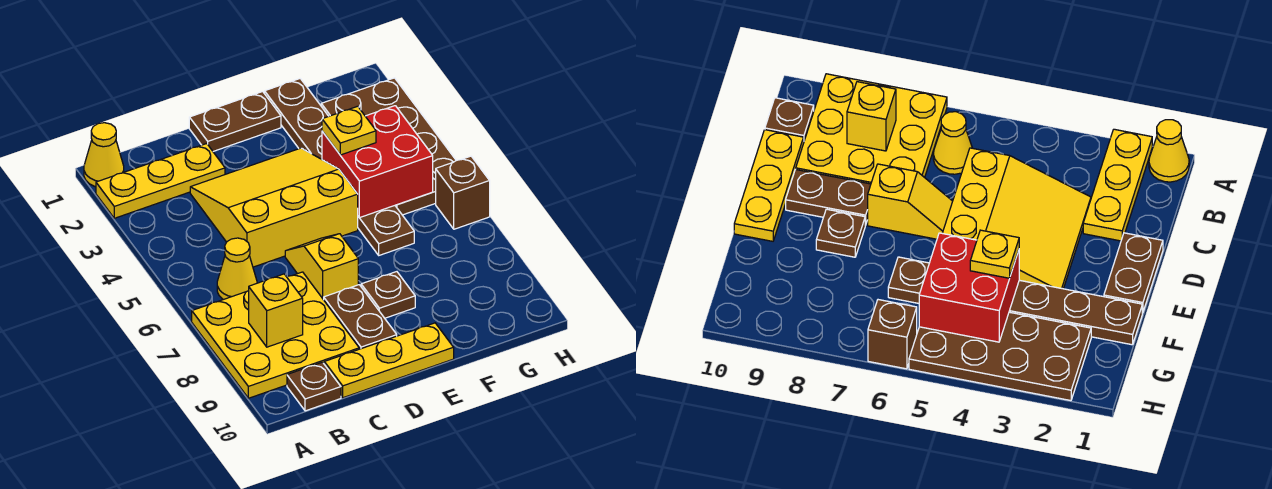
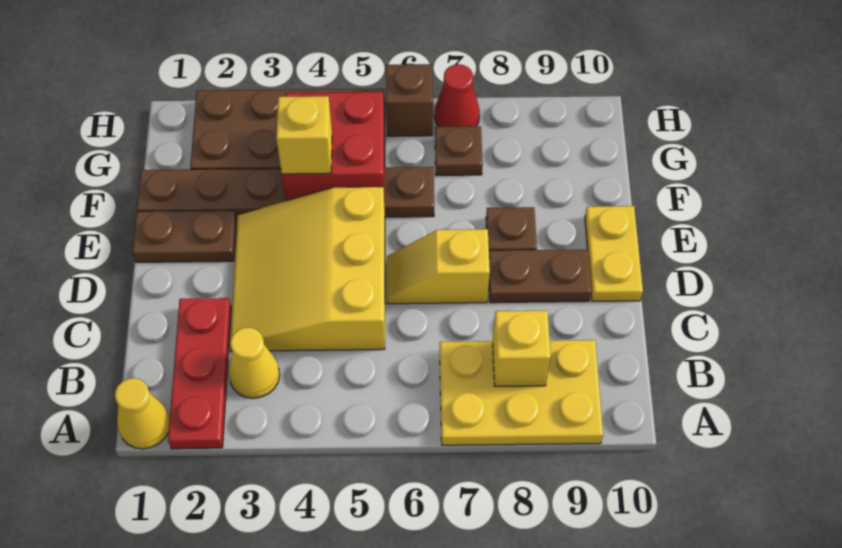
yellow plate A2:C2 level 1 -> red plate A2:C2 level 1
yellow plate A7:C9 level 1 -> yellow plate A7:B9 level 1
yellow cone B6 level 1 -> yellow cone B3 level 1
brown plate B10 level 1 -> brown plate G7 level 1
yellow plate C10:E10 level 1 -> yellow plate D10:E10 level 1
brown plate D1:E1 level 1 -> brown plate E1:E2 level 1
yellow plate F4 level 3 -> yellow brick F4 level 3
none -> red cone H7 level 1

